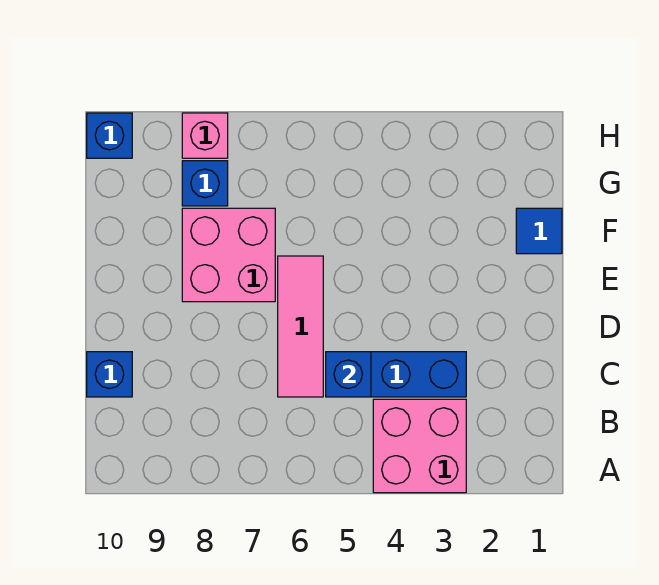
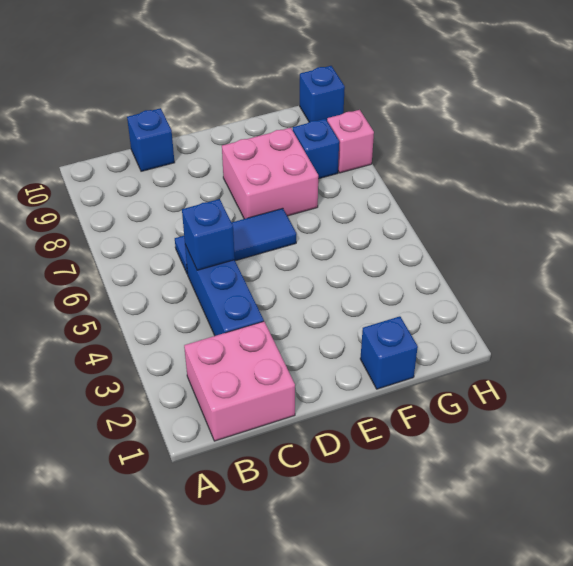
pink brick A3:B4 level 1 -> pink brick B1:C2 level 1
pink tile C6:E6 level 1 -> blue tile C6:E6 level 1
blue tile F1 level 1 -> blue brick F1 level 1

